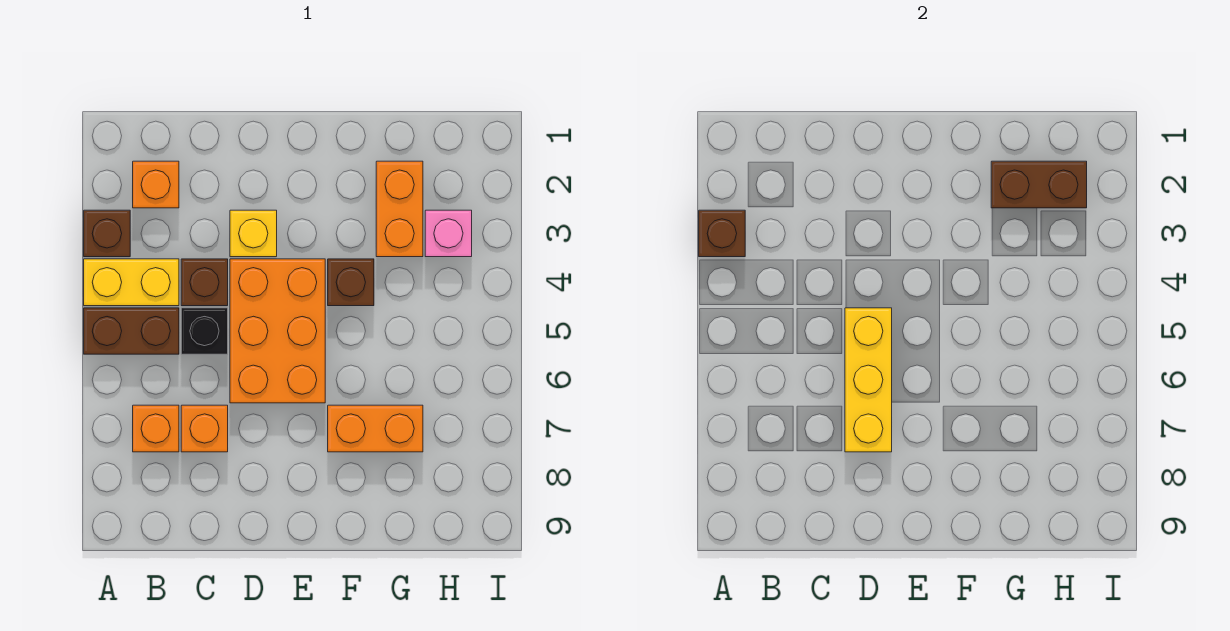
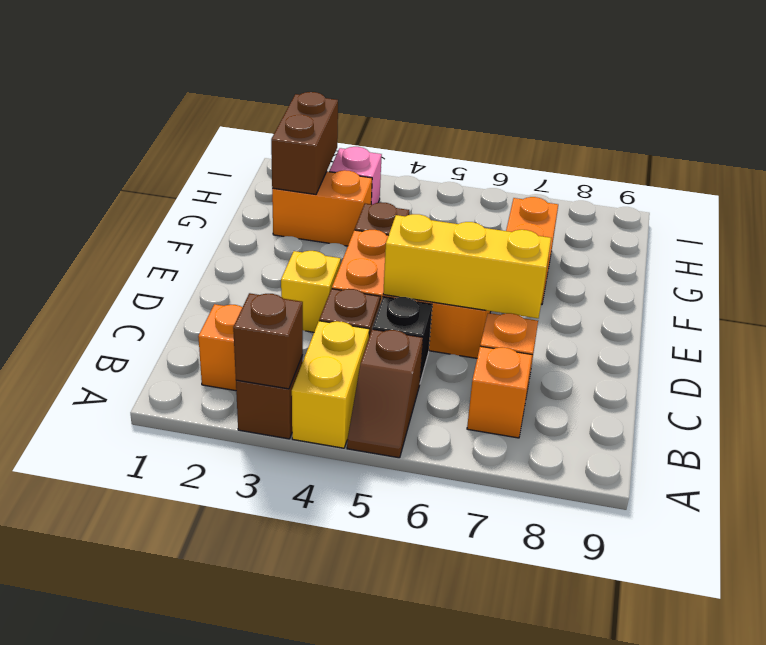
brown brick A5:B5 level 1 -> brown slope A5:B5 level 1 top B

